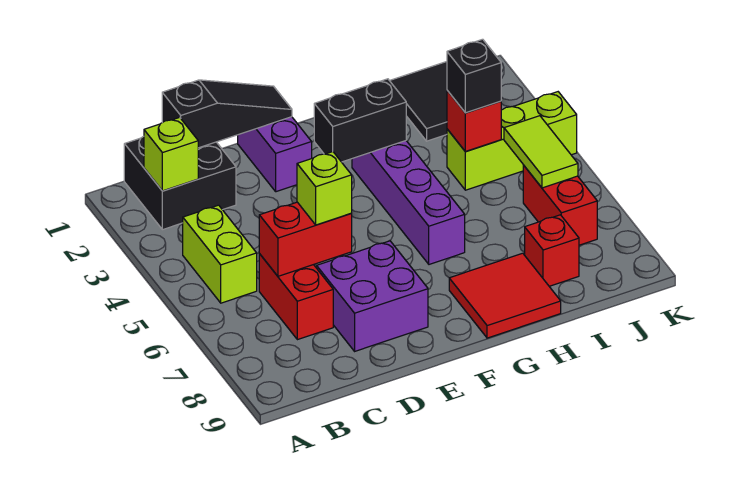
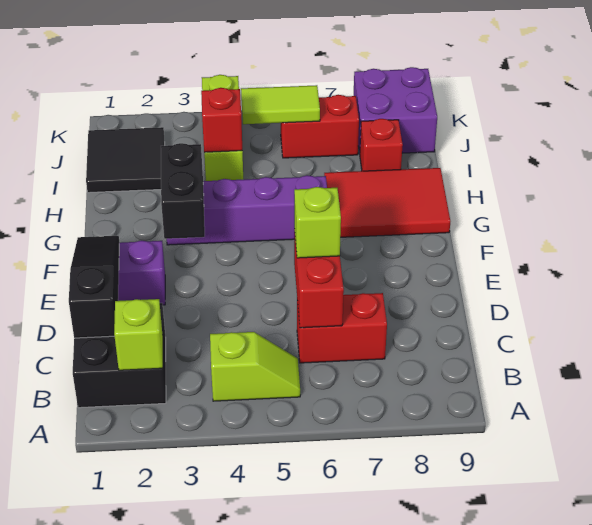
lime brick B4:B5 level 1 -> lime slope B4:B5 level 1 top 4
purple brick D7:E8 level 1 -> purple brick J8:K9 level 1
red tile G8:H9 level 1 -> red tile G7:H9 level 1
black brick I4 level 3 -> none

